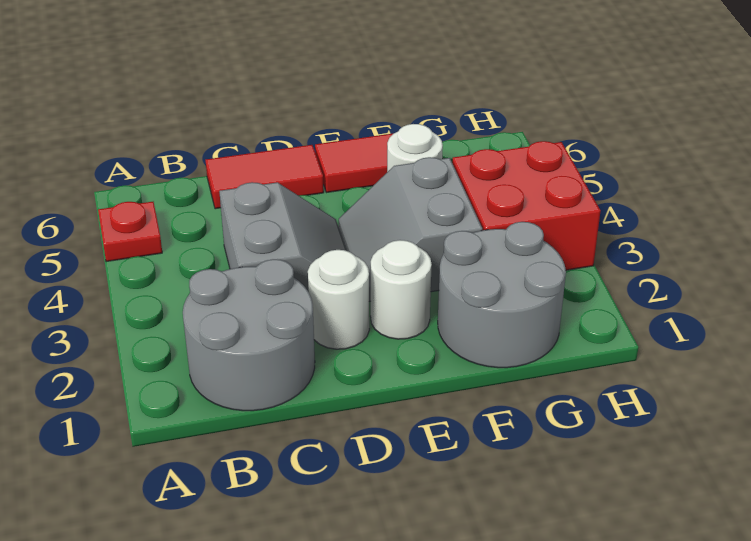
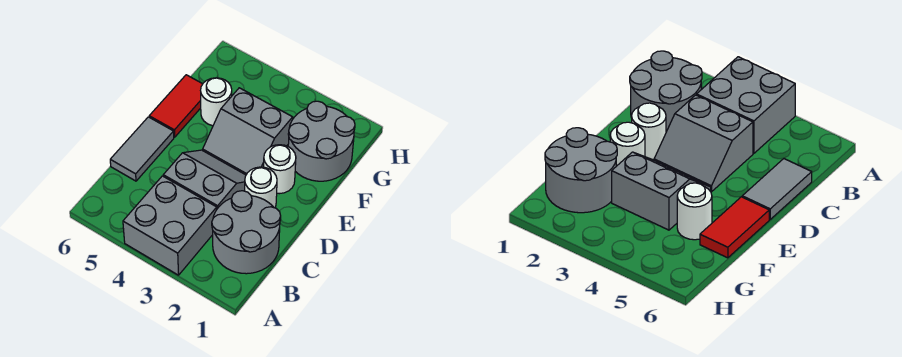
none -> grey brick A3:B4 level 1
red plate A5 level 1 -> none
red tile C6:D6 level 1 -> grey tile C6:D6 level 1
red brick G3:H4 level 1 -> none

